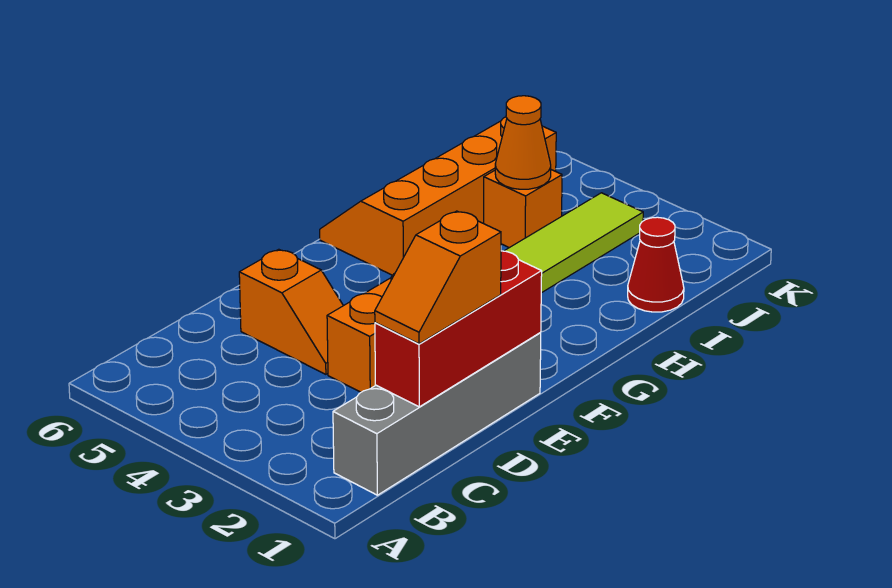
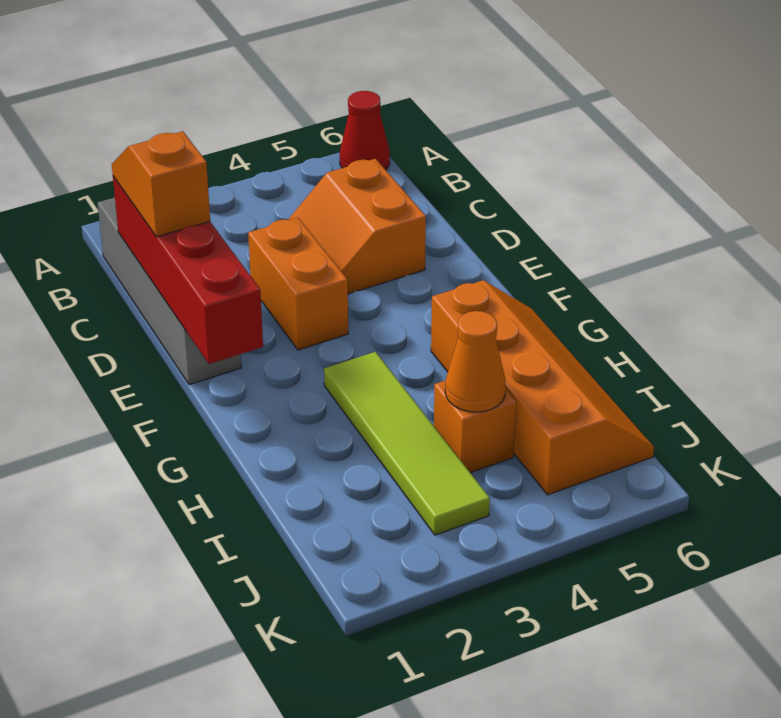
red brick C1:E1 level 2 -> red brick C1:F1 level 2
orange slope D4:D5 level 1 top 5 -> orange slope C4:D5 level 1 top 5
red cone I1 level 1 -> red cone A6 level 1

